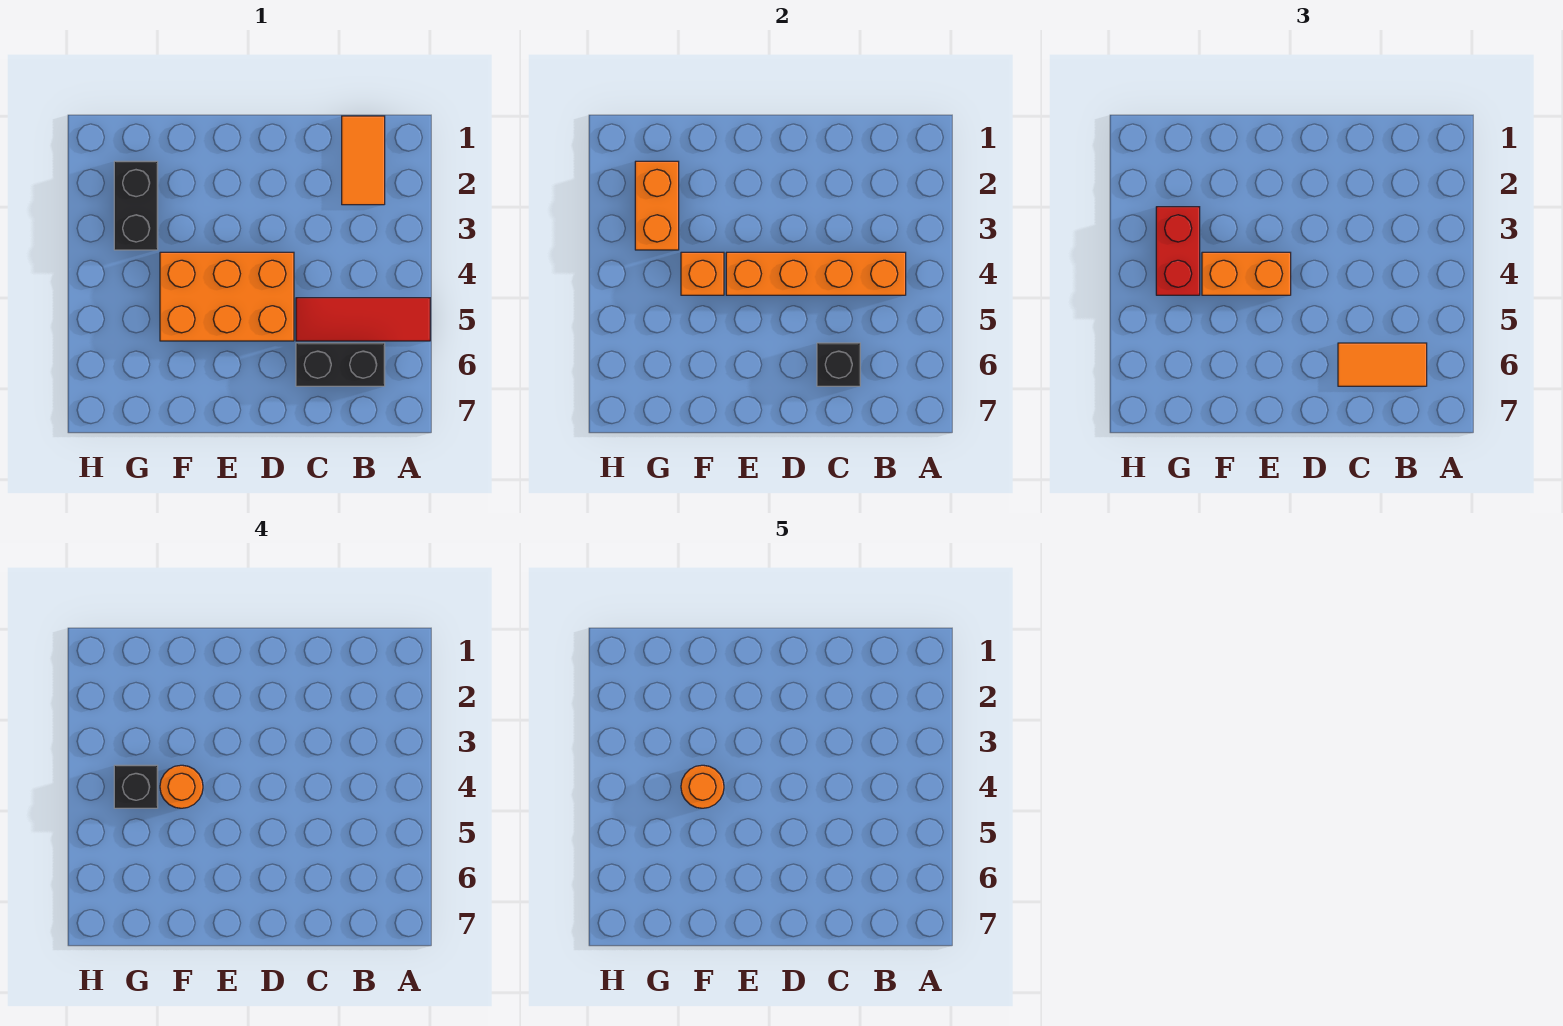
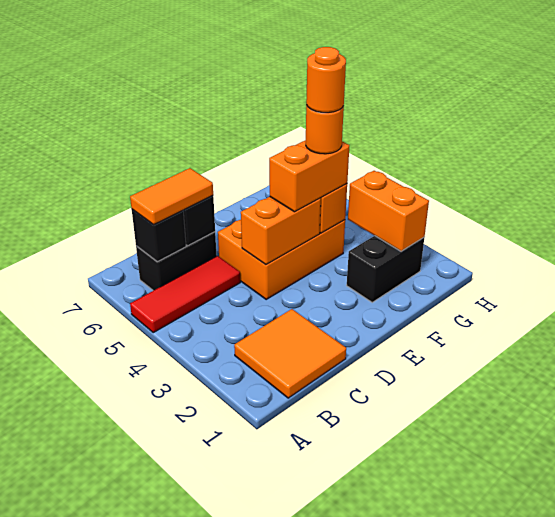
orange tile B1:B2 level 1 -> orange tile B1:C2 level 1
orange brick B4:E4 level 2 -> orange brick D4:E4 level 2
black brick G2:G3 level 1 -> black brick F2:G2 level 1
red brick G3:G4 level 3 -> none
black brick G4 level 4 -> black brick B6 level 2

